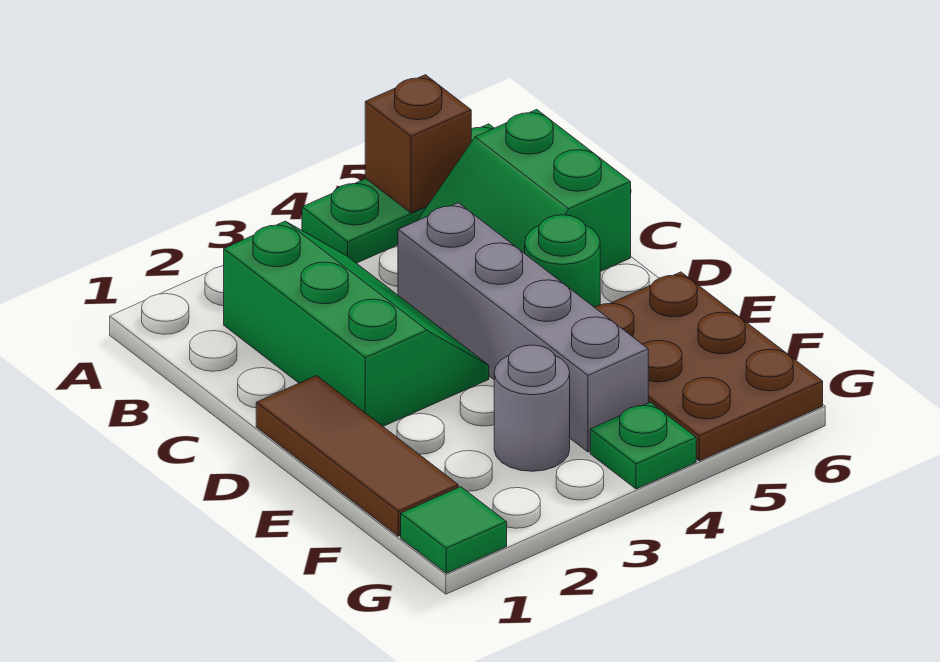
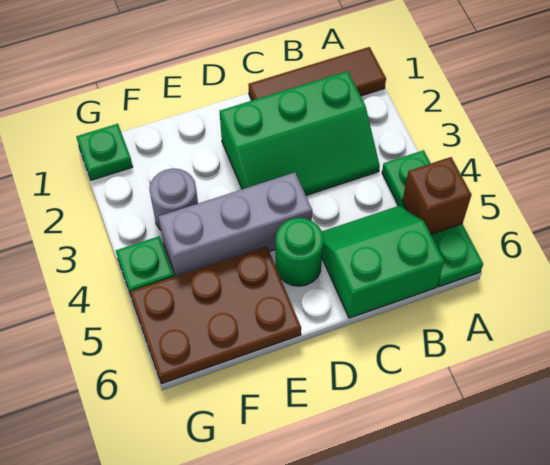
grey brick C4:F4 level 1 -> grey brick D4:F4 level 1
brown tile D1:F1 level 1 -> brown tile A1:C1 level 1
green tile G1 level 1 -> green plate G1 level 1

